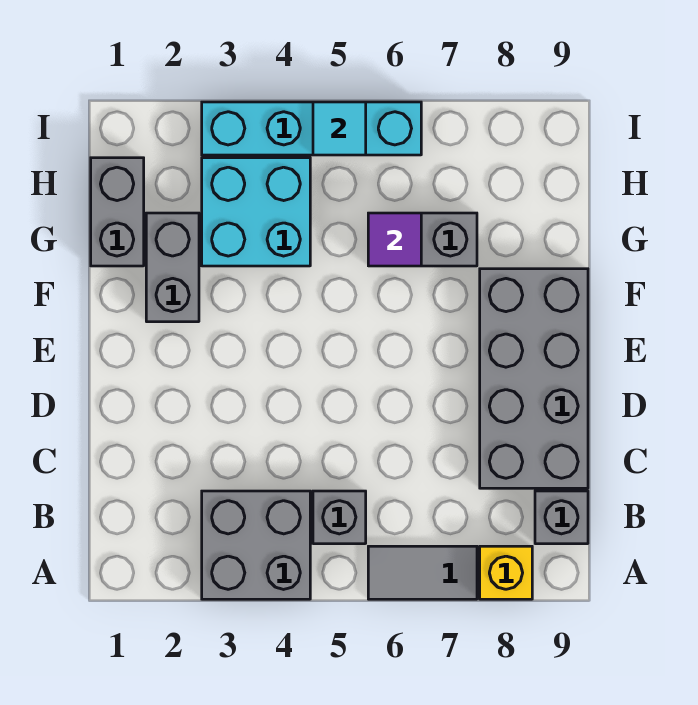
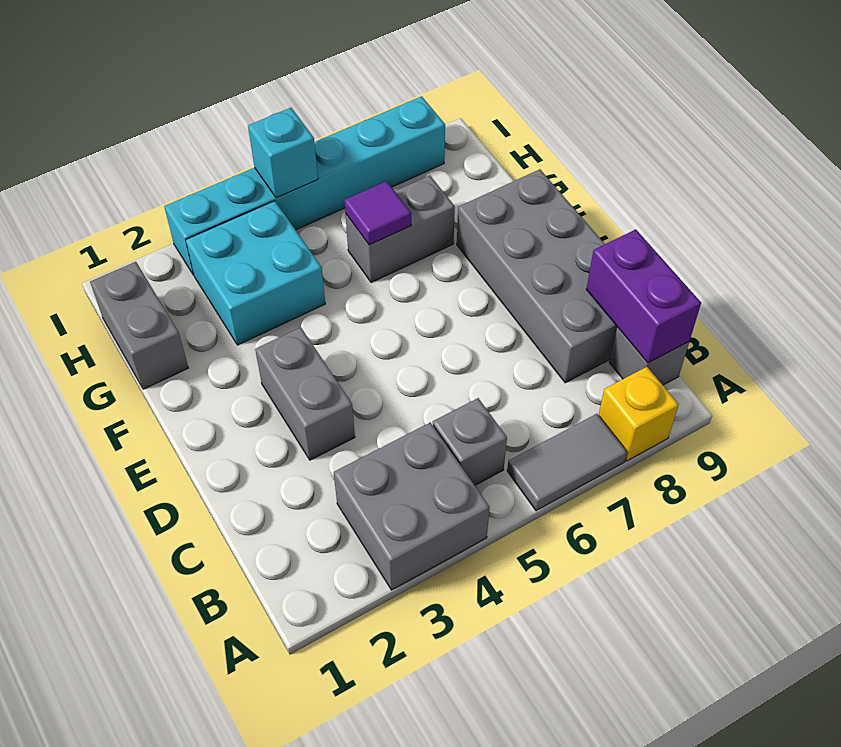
none -> purple brick B9:C9 level 2
grey brick F2:G2 level 1 -> grey brick D3:E3 level 1
cyan brick I3:I6 level 1 -> cyan brick I3:I8 level 1
cyan tile I5 level 2 -> cyan brick I5 level 2

